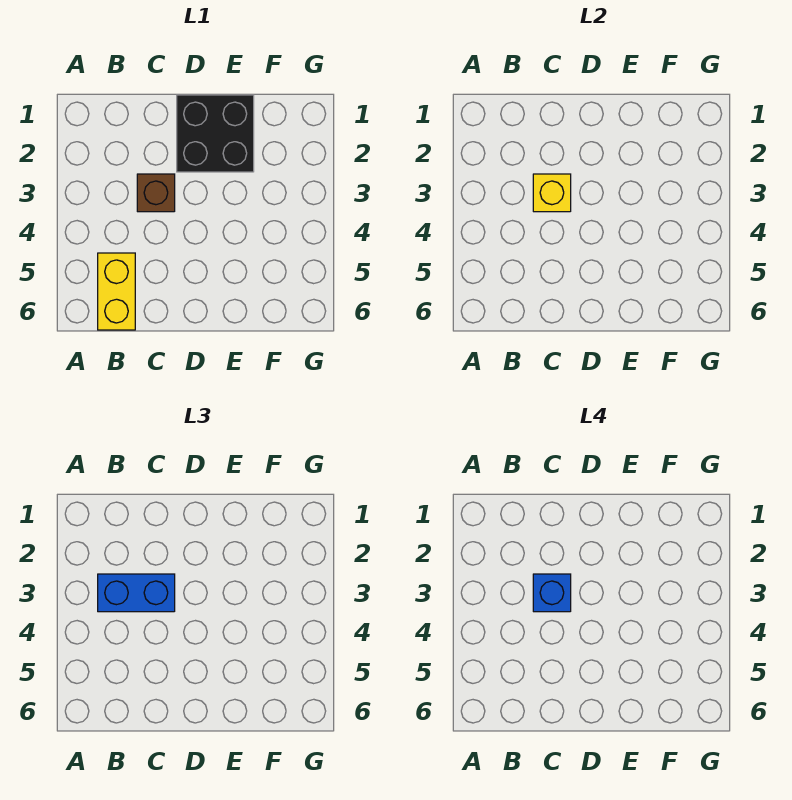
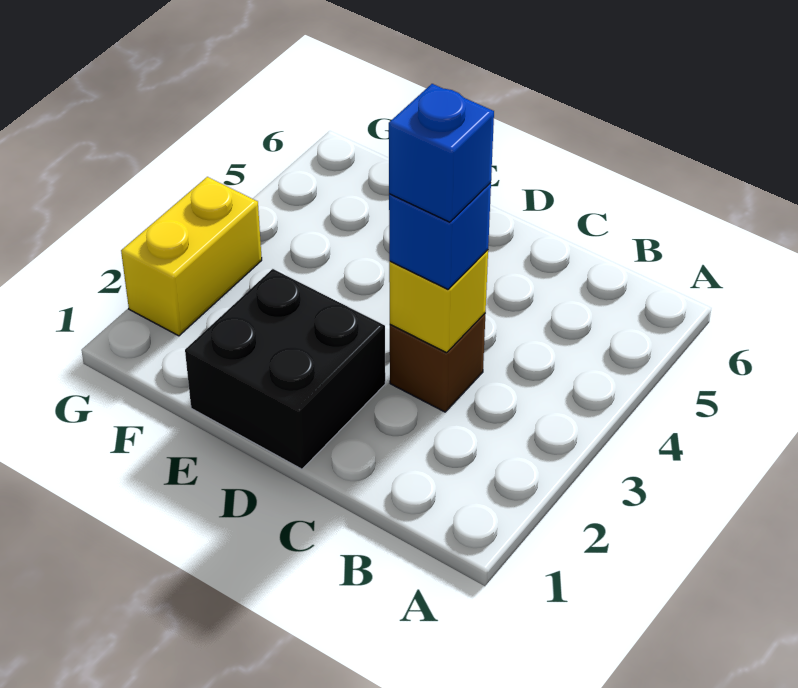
blue brick B3:C3 level 3 -> blue brick C3 level 3
yellow brick B5:B6 level 1 -> yellow brick G2:G3 level 1

